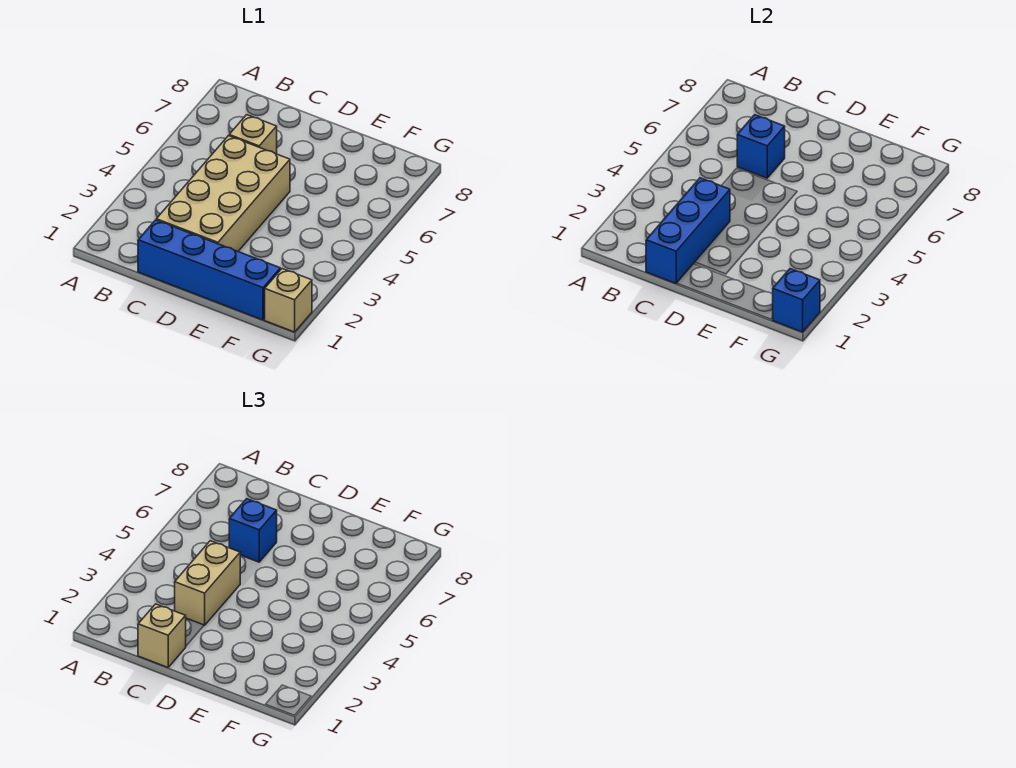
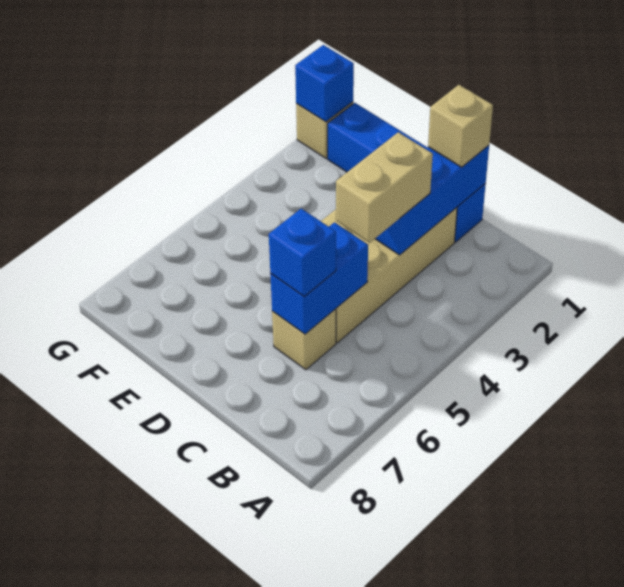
blue brick C6 level 2 -> blue brick C5:C6 level 2

